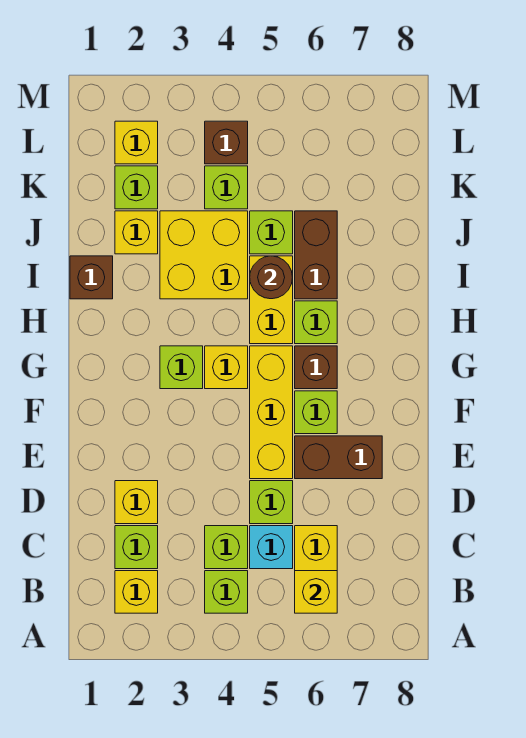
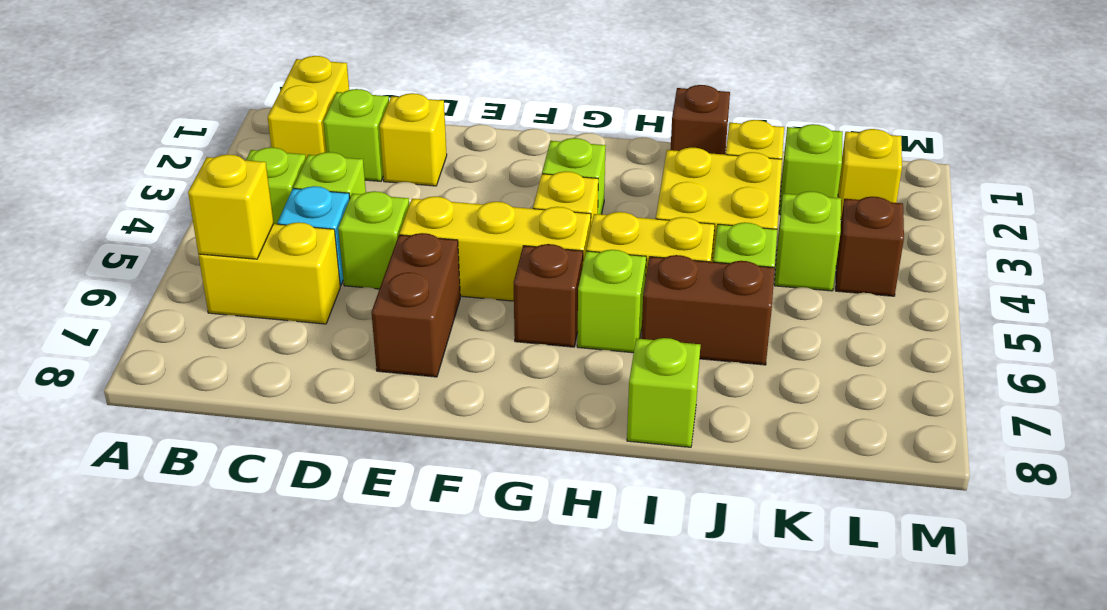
yellow brick B2 level 1 -> yellow brick B1:B2 level 1
lime brick F6 level 1 -> lime brick I8 level 1
brown round brick I5 level 2 -> none

